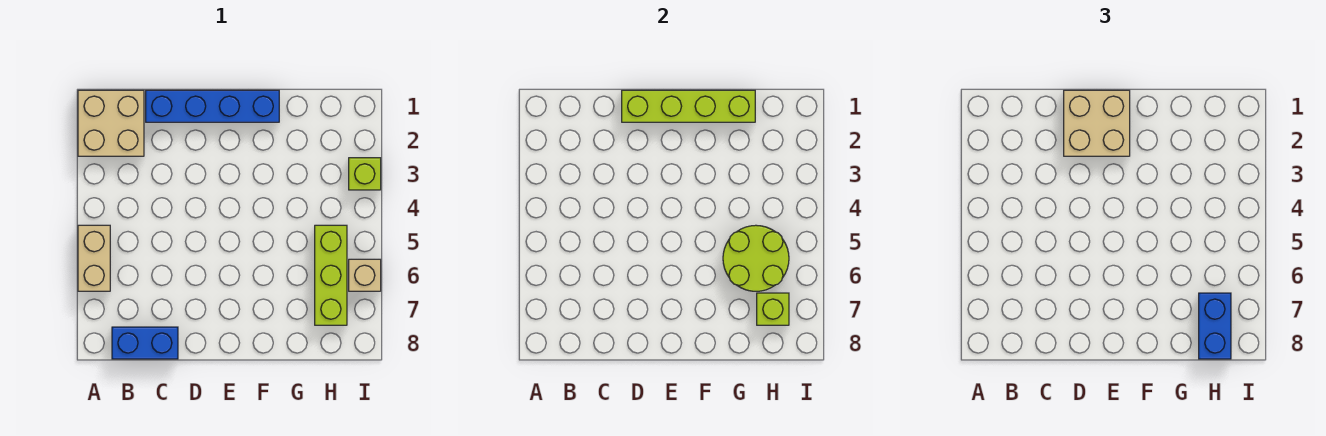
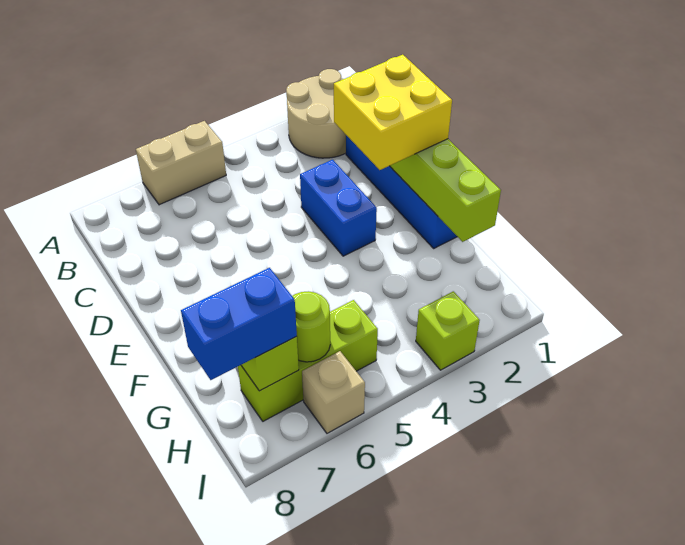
tan brick A1:B2 level 1 -> tan round brick A1:B2 level 1
blue brick B8:C8 level 1 -> blue brick D3:E3 level 1
tan brick D1:E2 level 3 -> yellow brick D1:E2 level 3
lime round brick G5:H6 level 2 -> lime round brick H6 level 2

